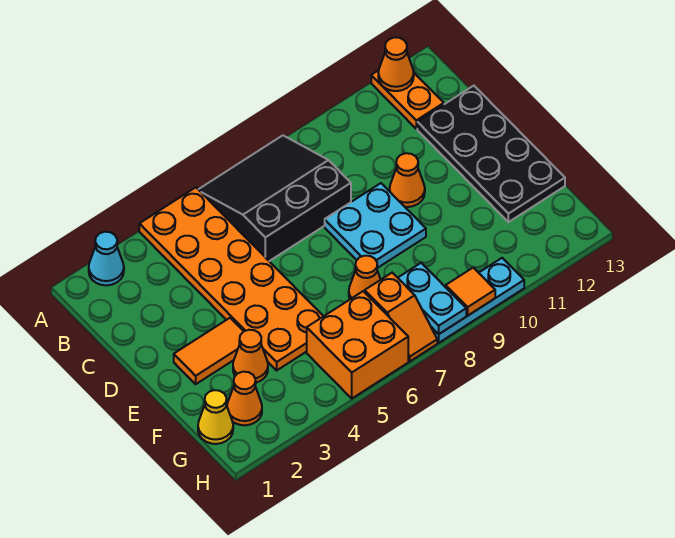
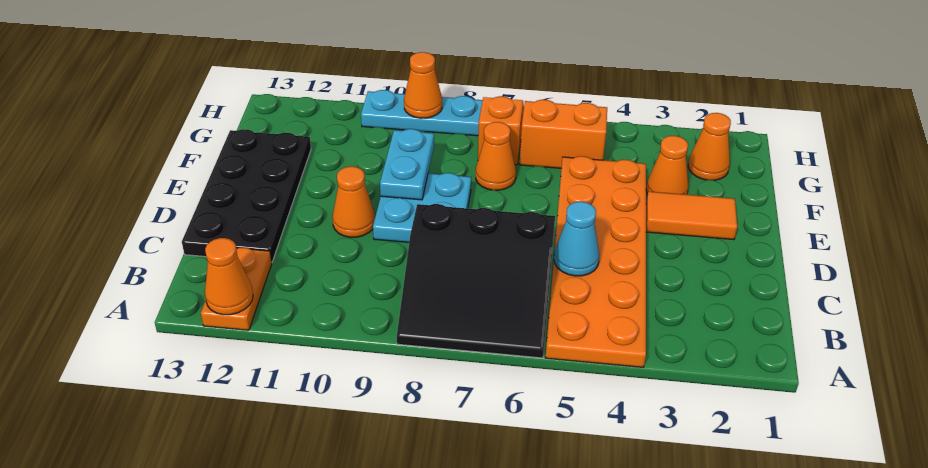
cyan cone A2 level 1 -> cyan cone C5 level 2
yellow cone G1 level 1 -> none
orange brick G5:H6 level 1 -> orange brick G5:G6 level 1
cyan plate G8:H8 level 2 -> cyan plate E9:F9 level 2
orange tile H9 level 2 -> orange cone H9 level 2

